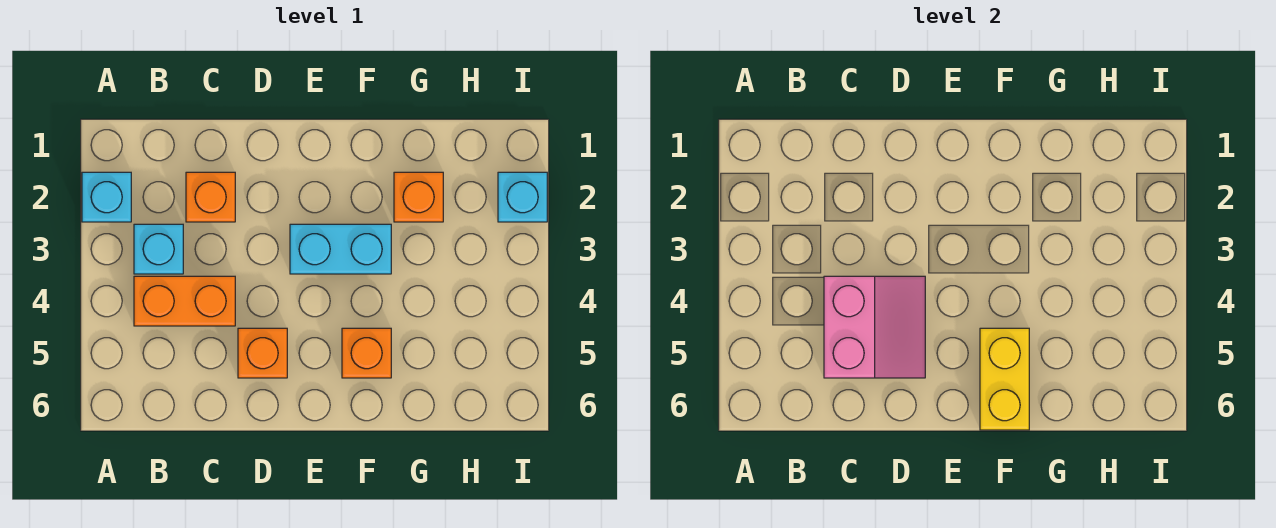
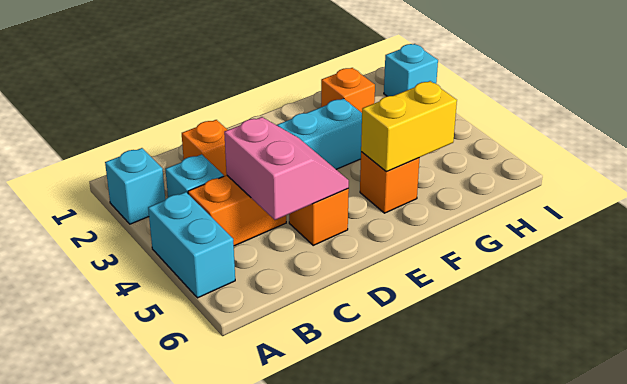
none -> cyan brick A4:A5 level 1
yellow brick F5:F6 level 2 -> yellow brick F5:G5 level 2

